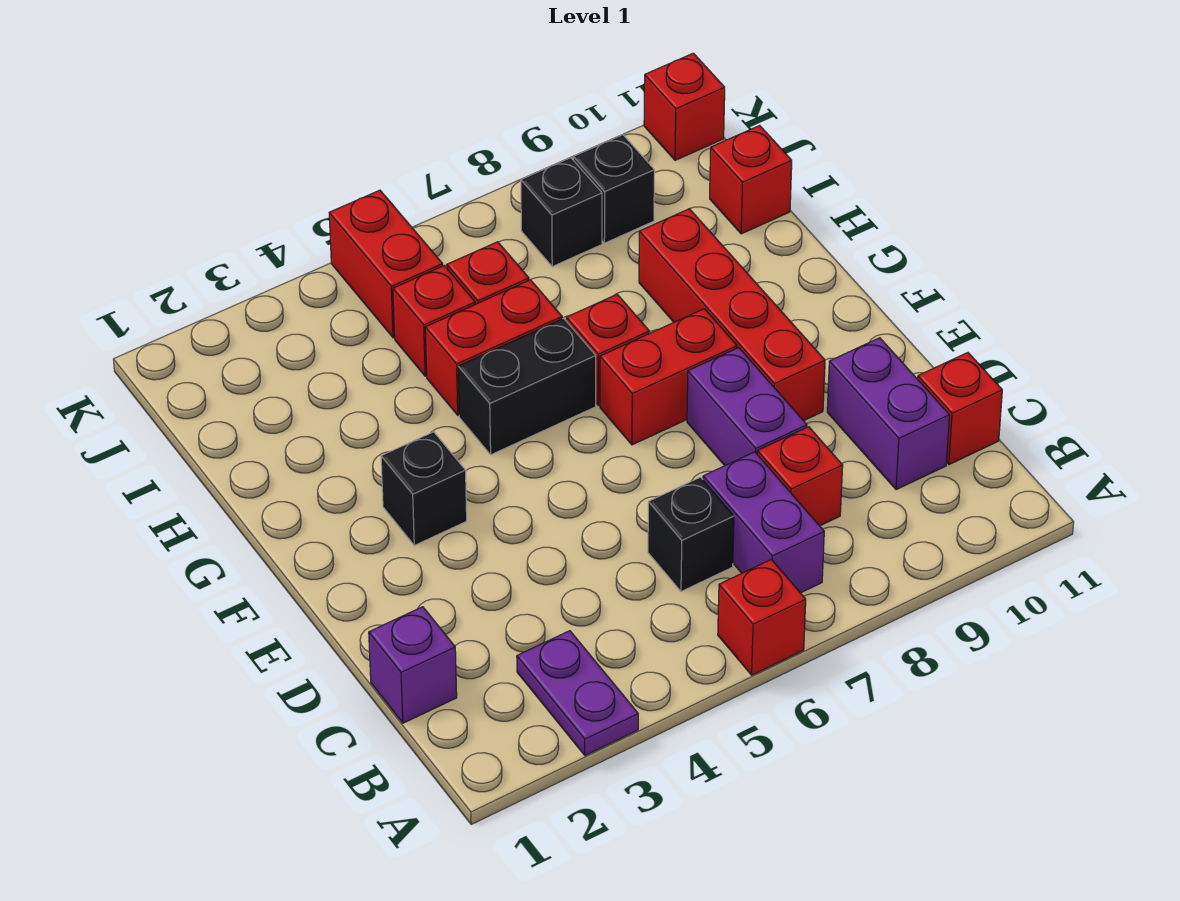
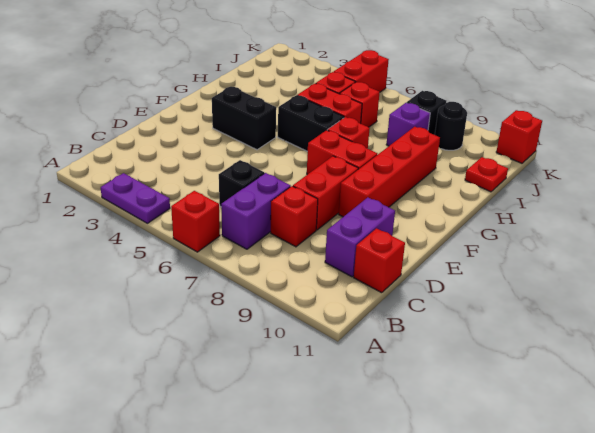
purple plate A3:B3 level 1 -> purple plate A3:A4 level 1
purple brick C1 level 1 -> purple brick I8 level 1
purple brick D8:E8 level 1 -> red brick D8:E8 level 1
black brick F3 level 1 -> black brick F3:F4 level 1
red brick I11 level 1 -> red plate I11 level 1
black brick J9 level 1 -> black round brick J9 level 1

